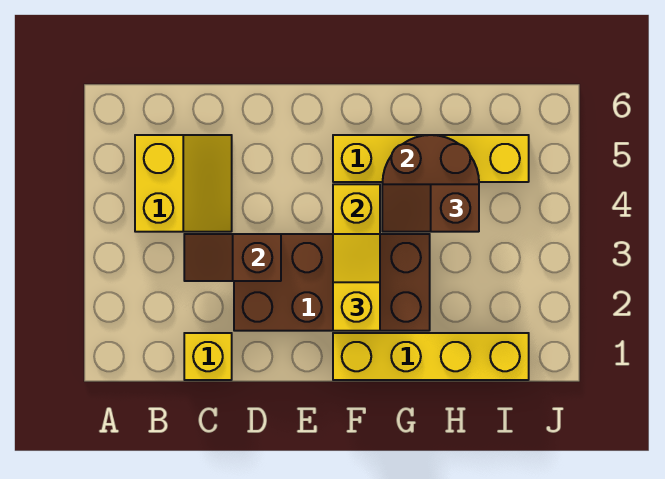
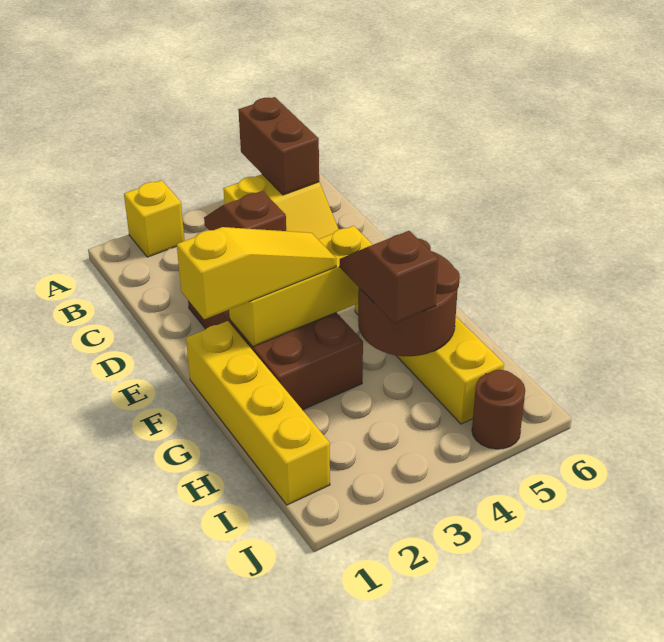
none -> brown brick A5:B5 level 2
yellow brick C1 level 1 -> yellow brick A2 level 1
yellow slope F2:F3 level 3 top 2 -> yellow slope F1:F3 level 3 top 1
none -> brown round brick J5 level 1

